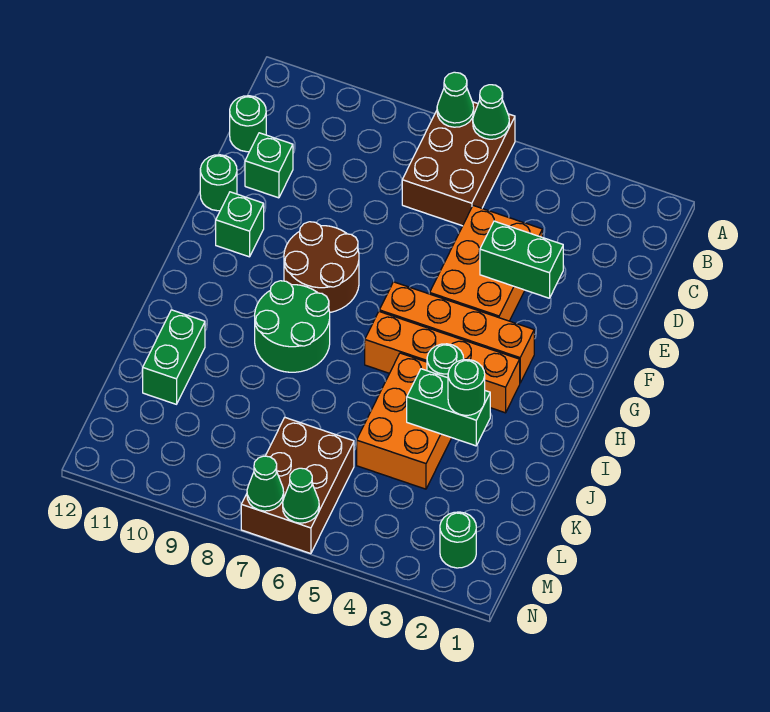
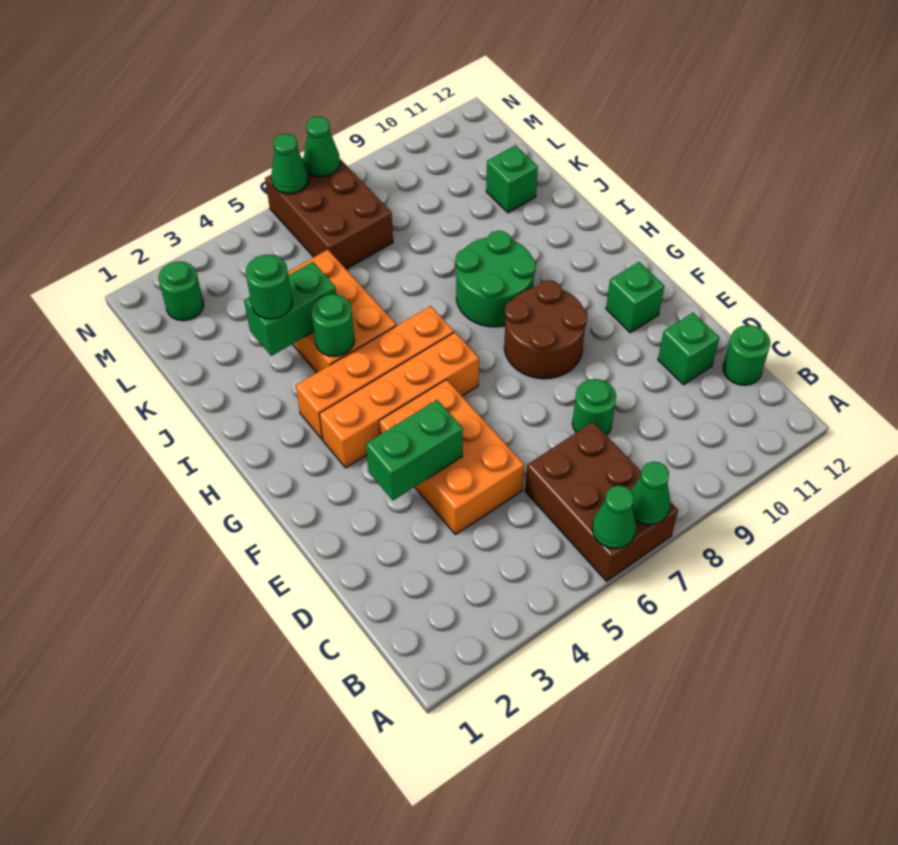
green round brick E12 level 1 -> green round brick D8 level 1
green brick J11:K11 level 1 -> green brick K11 level 1

